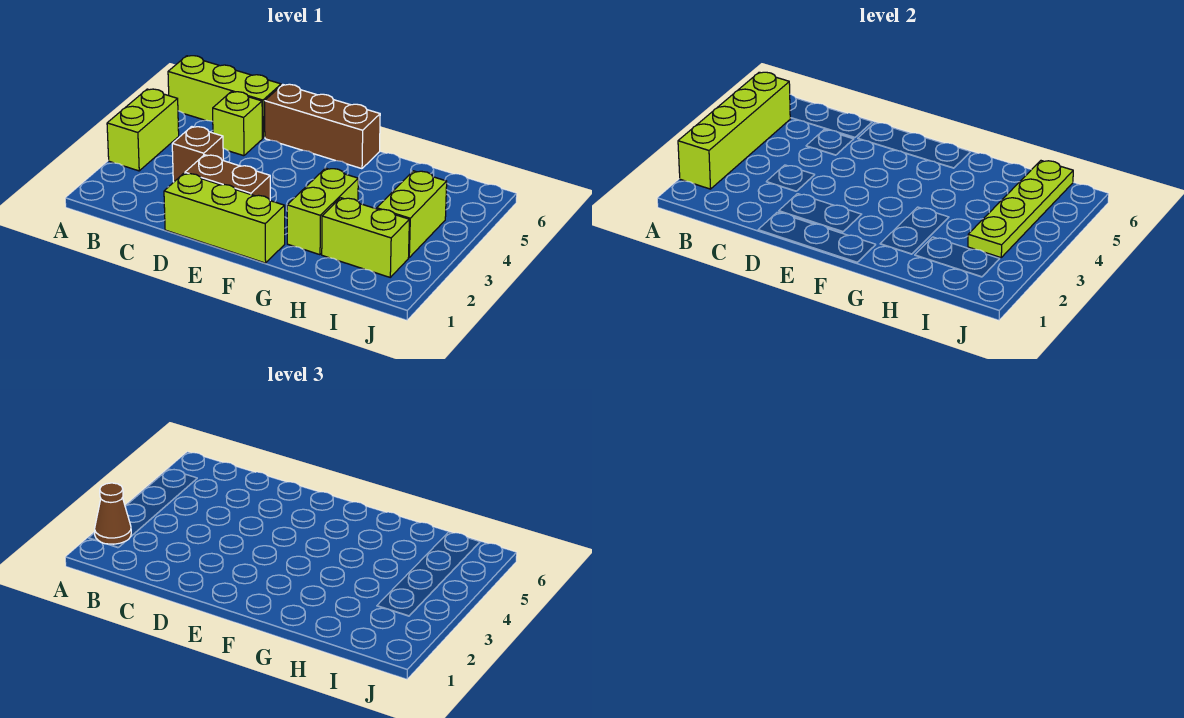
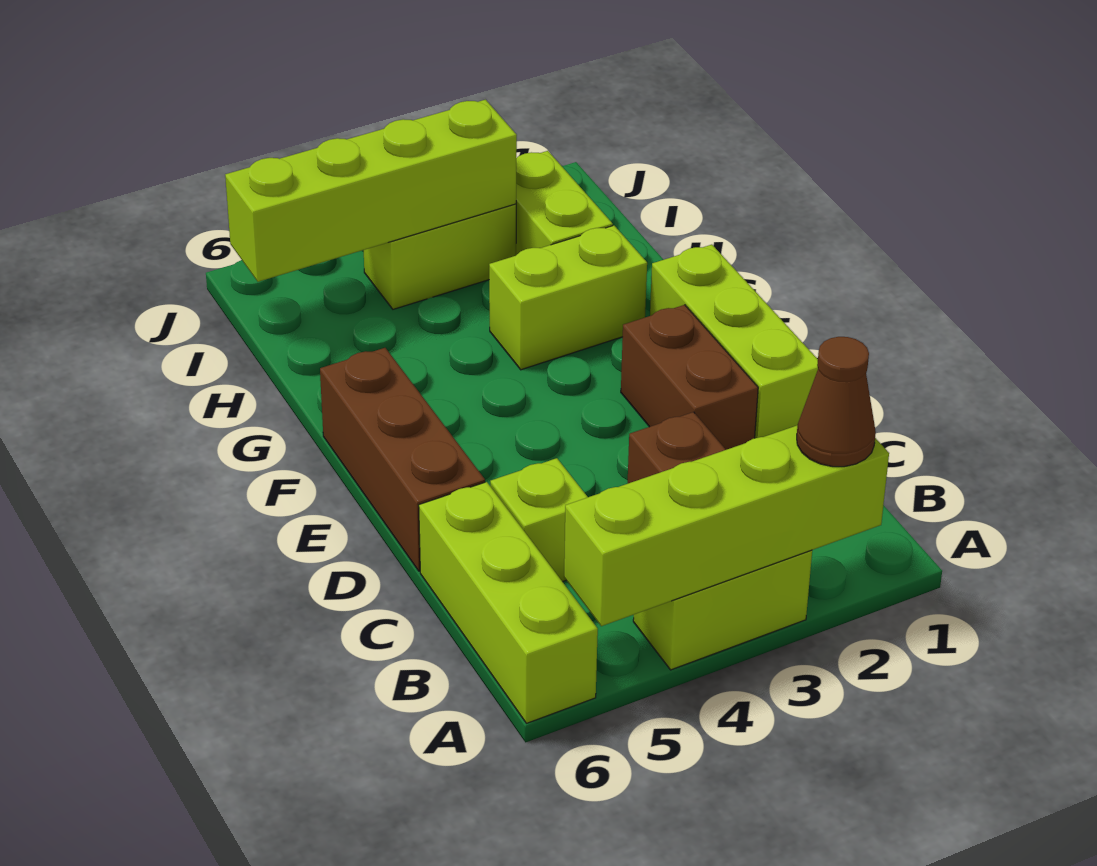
lime plate I3:I6 level 2 -> lime brick I3:I6 level 2

